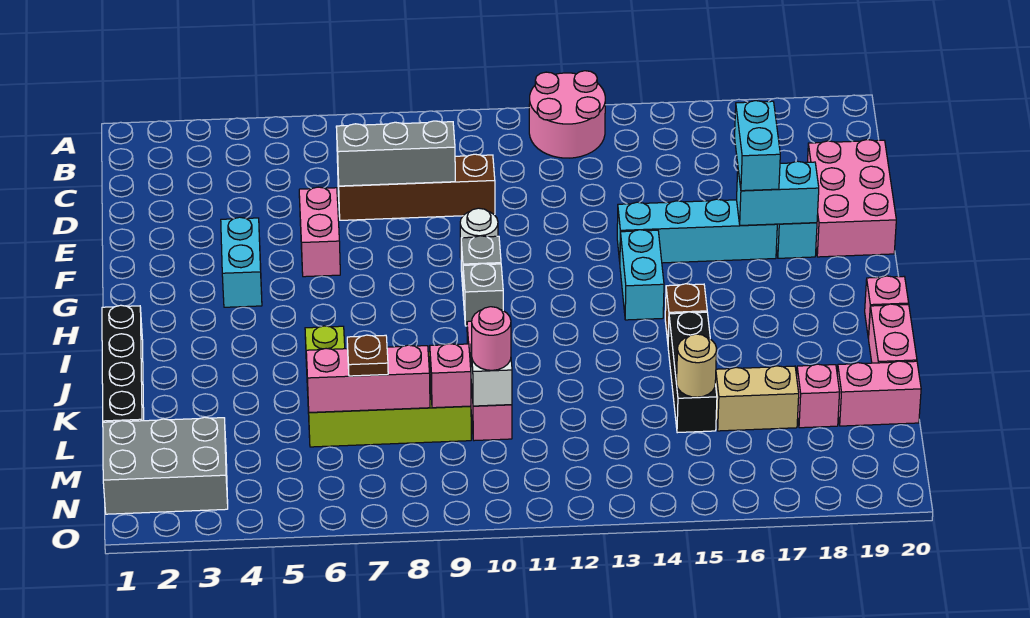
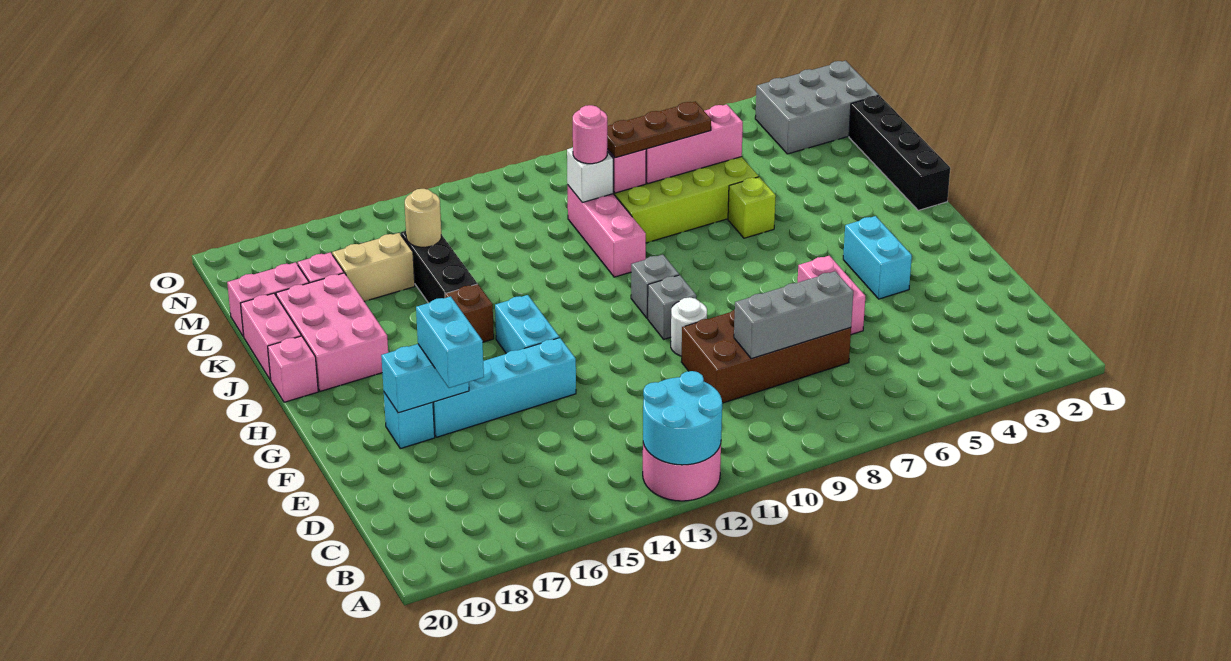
none -> cyan round brick A12:B13 level 2
brown brick D7:D10 level 1 -> brown brick D7:E10 level 1
pink brick D19:F20 level 1 -> pink brick I18:K19 level 1
brown plate L7 level 3 -> brown plate L7:L9 level 3

